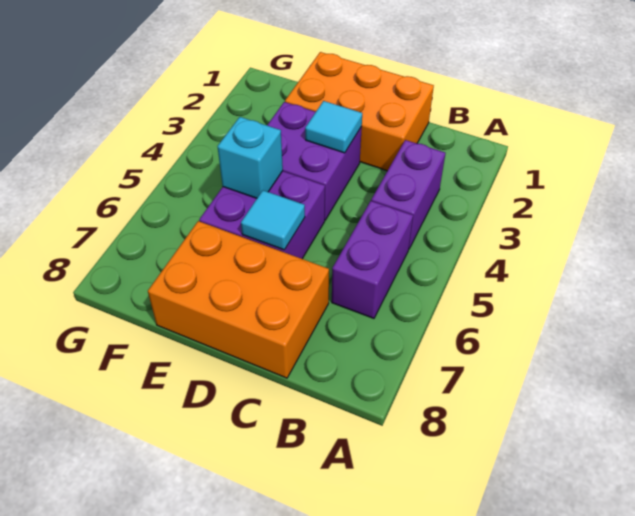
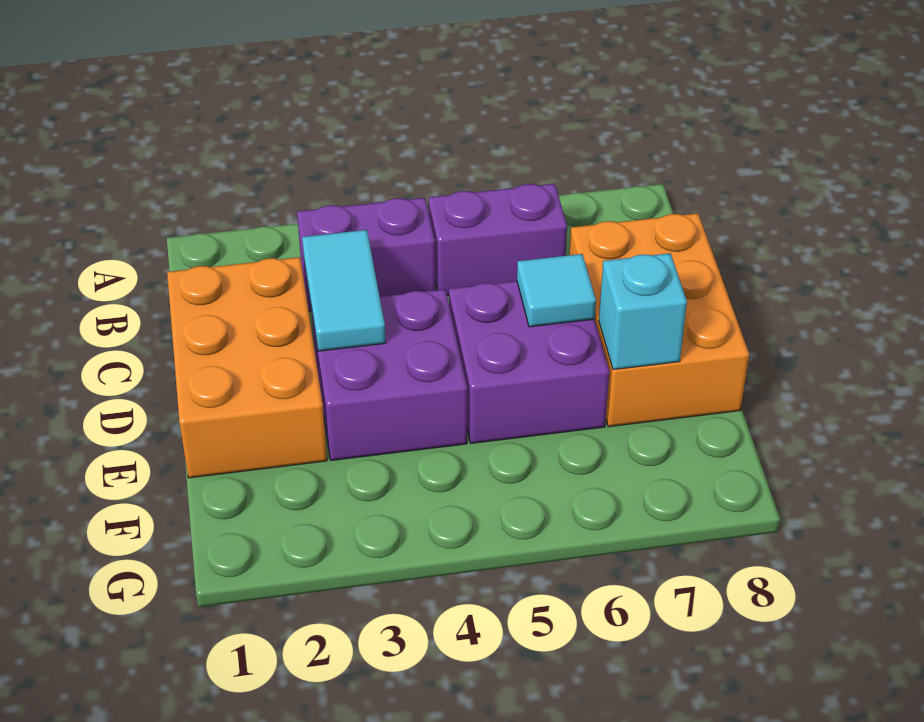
cyan tile D3 level 2 -> cyan tile C3:D3 level 2
cyan brick E5 level 2 -> cyan brick E7 level 2

